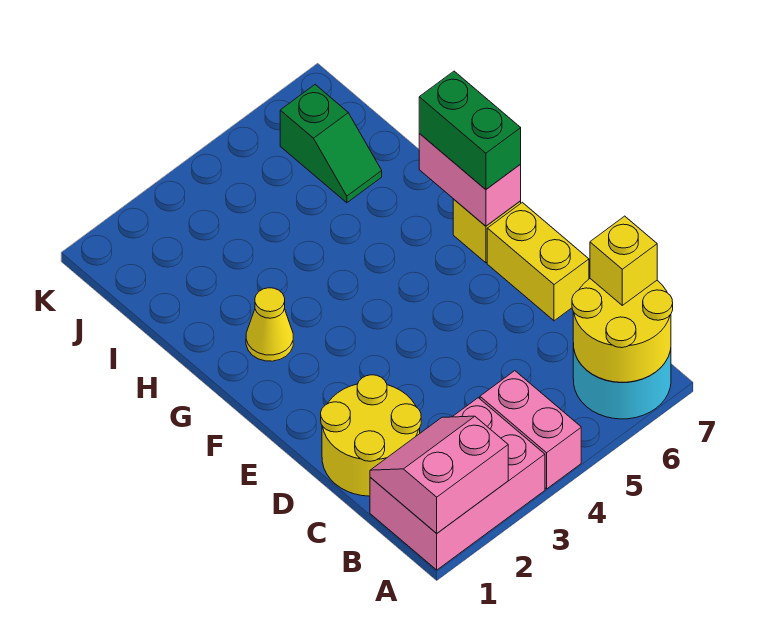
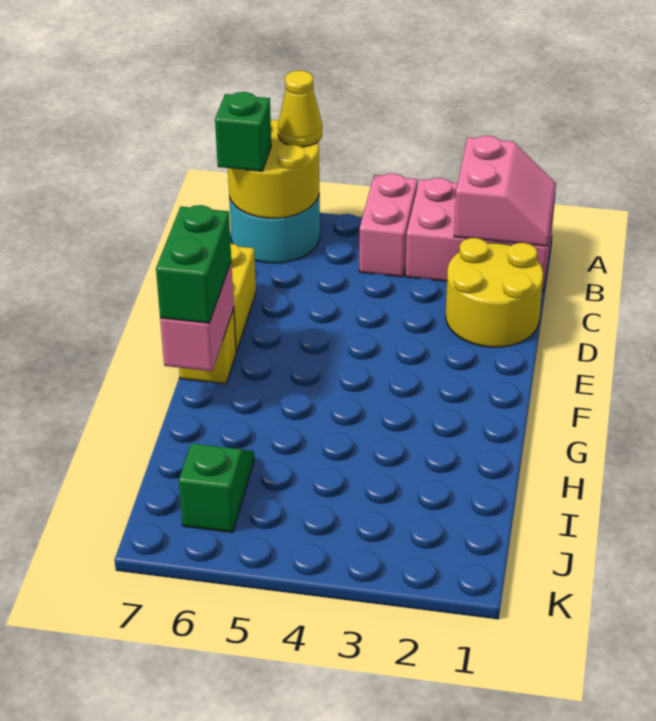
pink slope A1:B2 level 2 top A -> pink slope A1:B2 level 2 top 2
yellow brick B7 level 3 -> green brick B7 level 3
yellow cone G2 level 1 -> yellow cone A6 level 3

